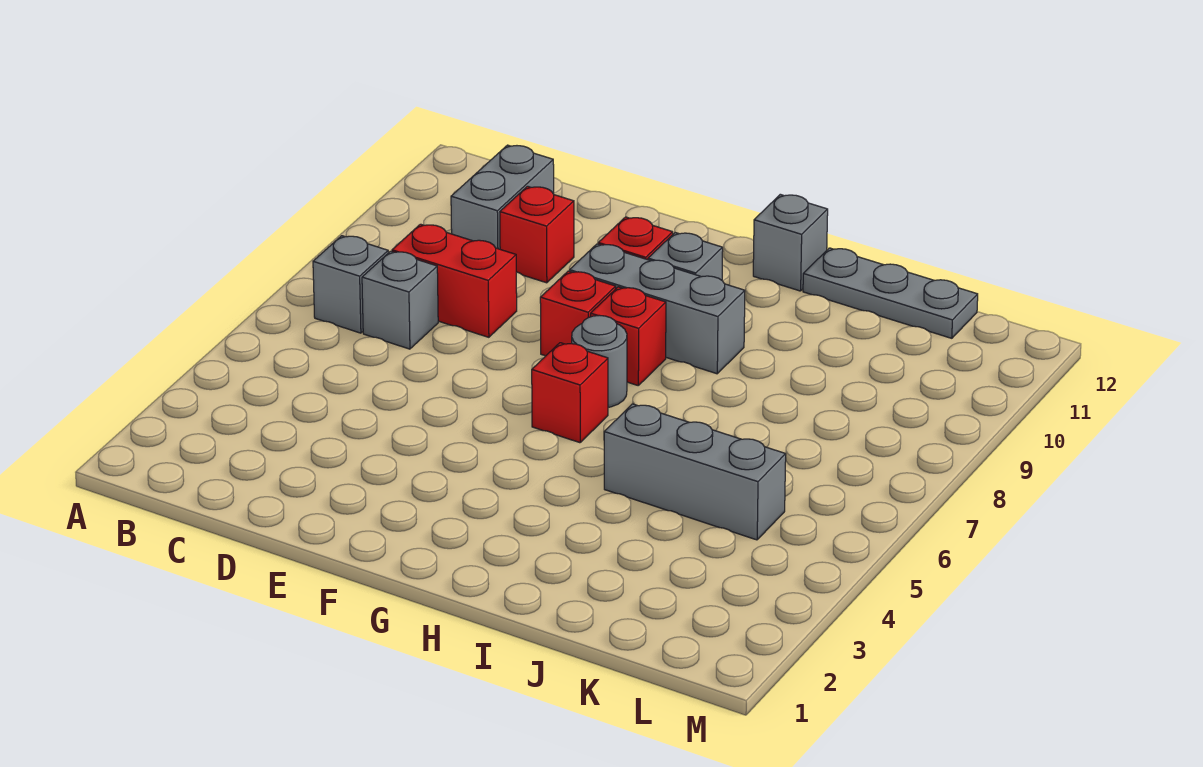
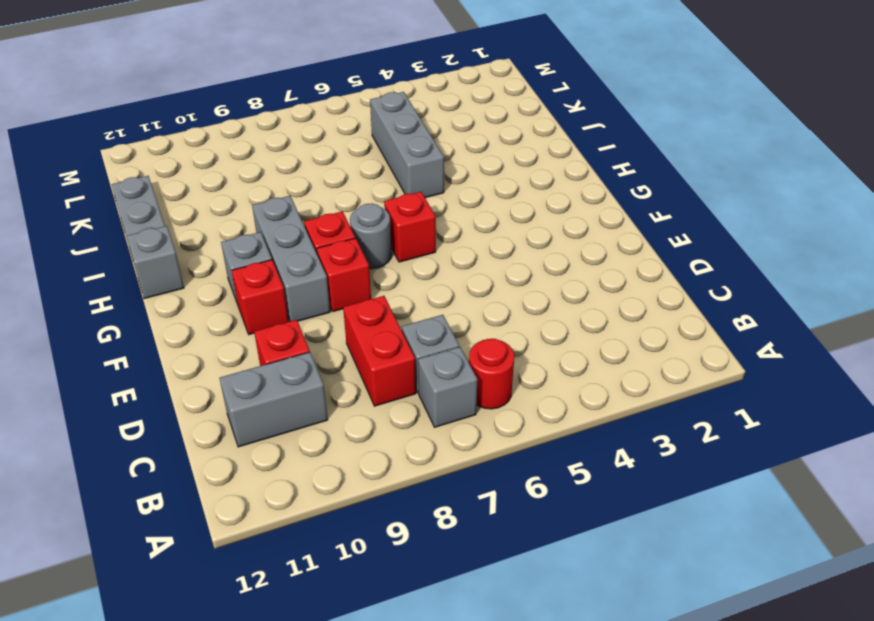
none -> red round brick B6 level 1

